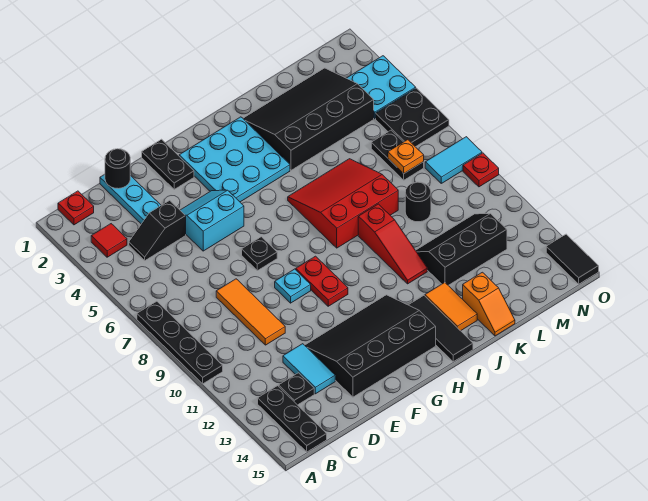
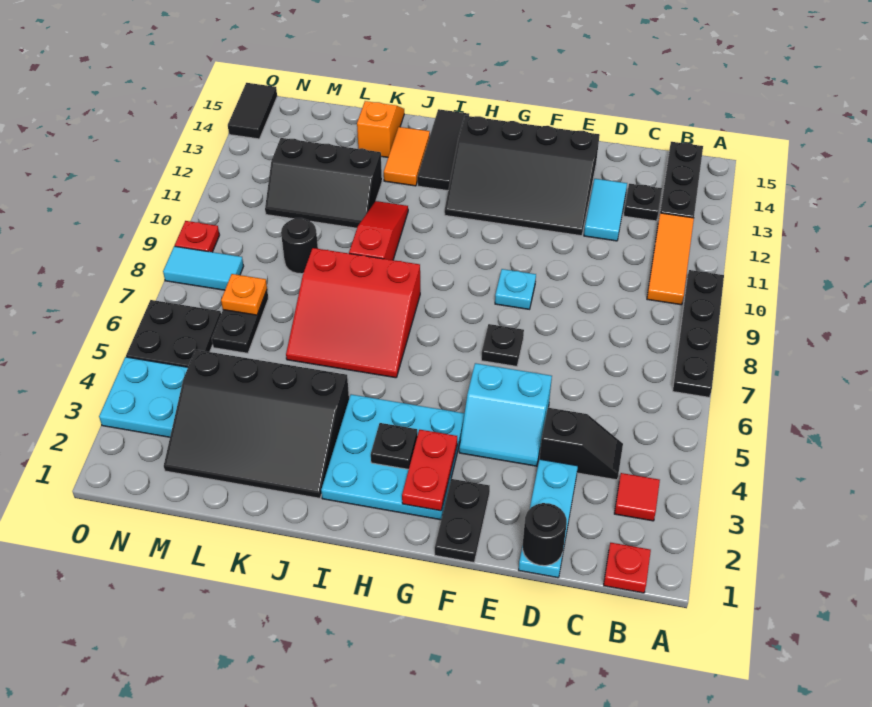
orange tile D8:D10 level 1 -> orange tile B10:B12 level 1
red plate G9:G10 level 1 -> red plate G2:G3 level 2
none -> black plate H3 level 2

